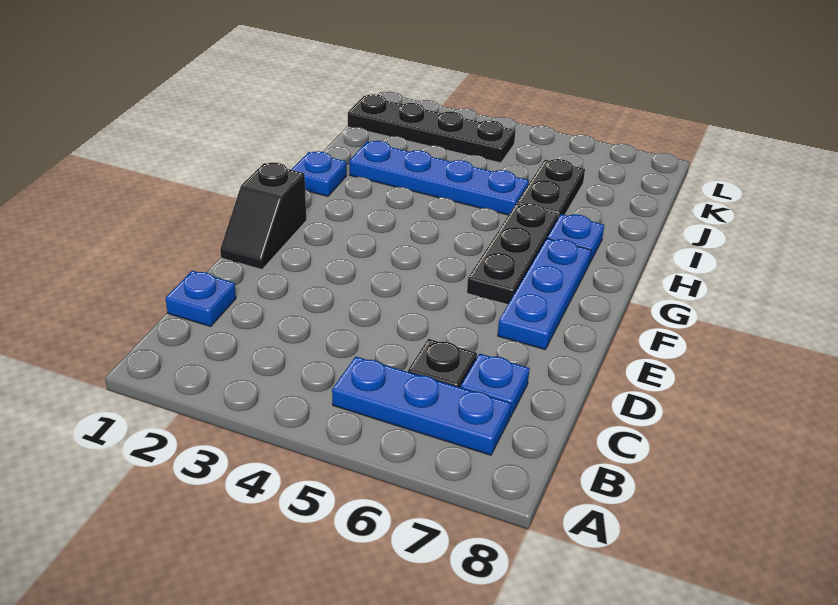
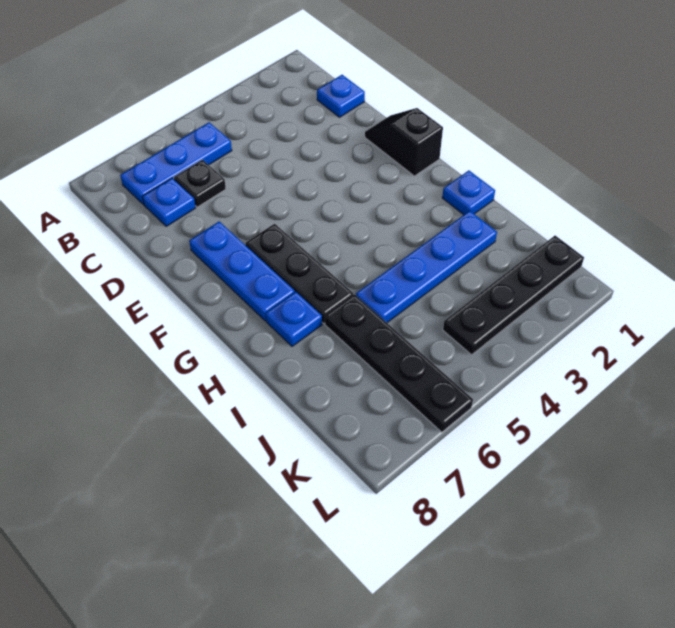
black plate I6:J6 level 1 -> black plate I6:L6 level 1

